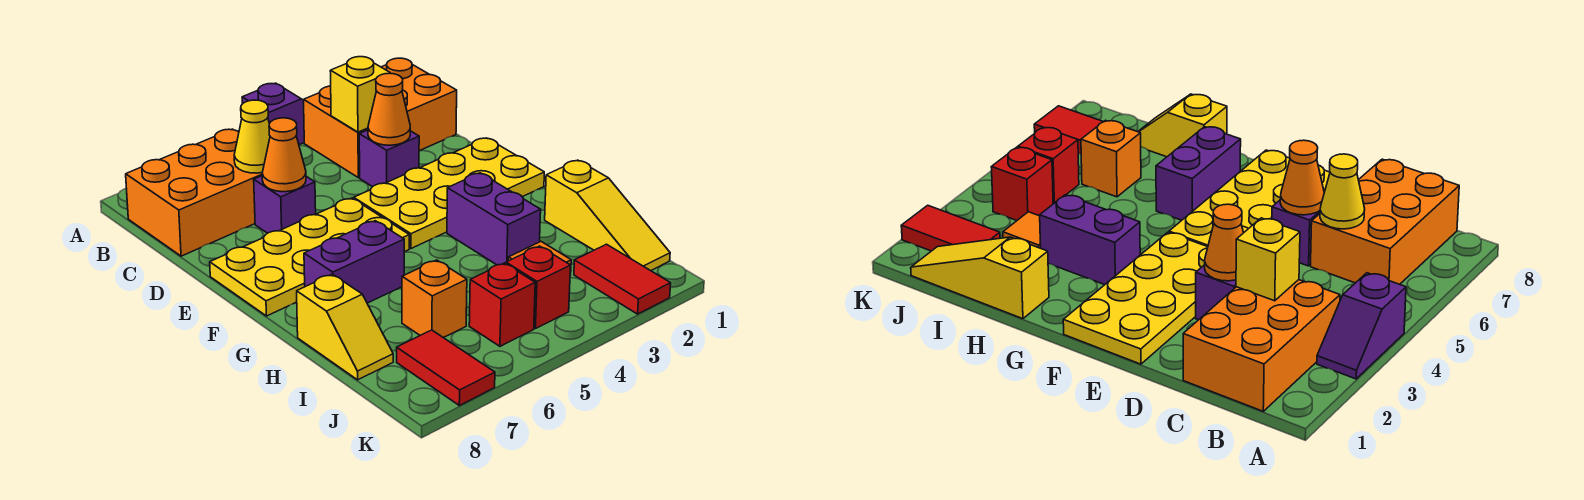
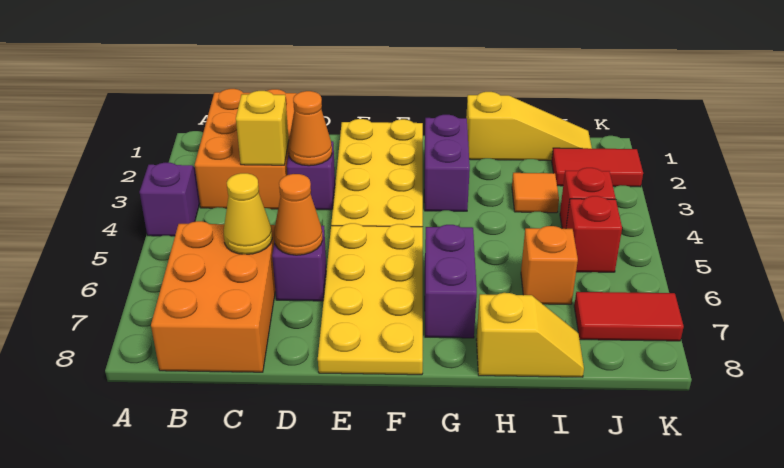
purple brick G3:H3 level 1 -> purple brick G2:G3 level 1

